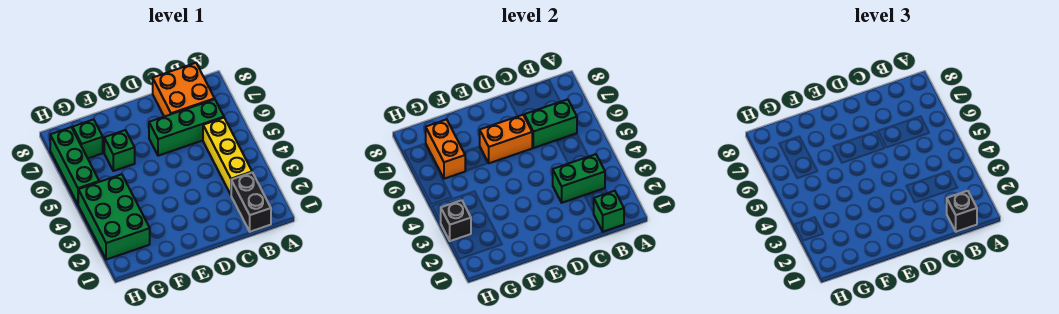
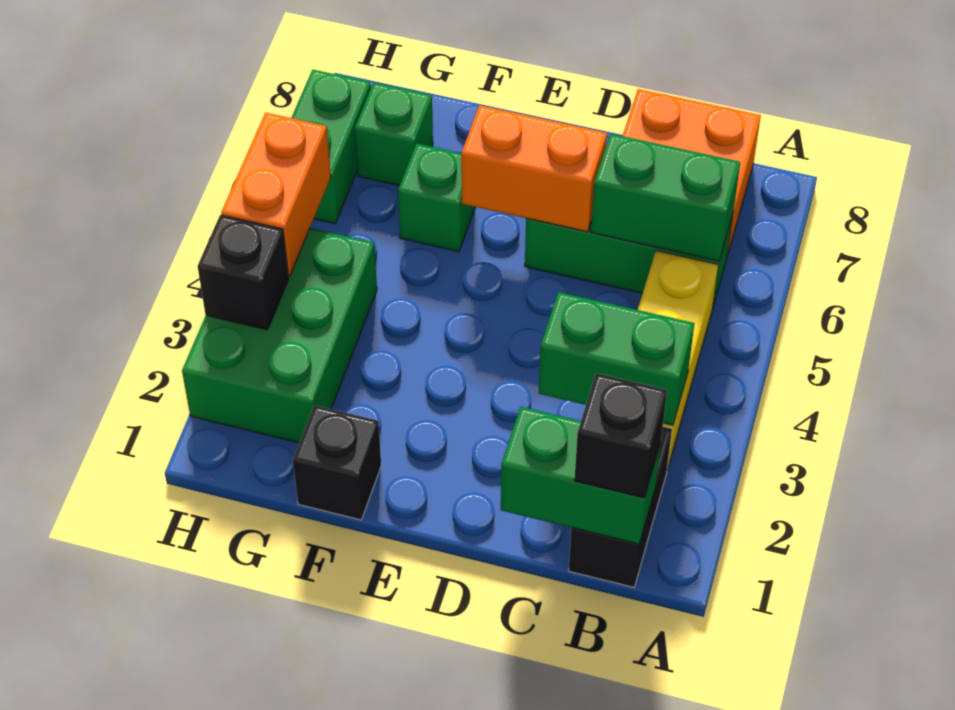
green brick B1 level 2 -> green brick B1:C1 level 2
none -> black brick F1 level 1
orange brick G6:G7 level 2 -> orange brick H4:H5 level 2
green brick H5:H7 level 1 -> green brick H6:H7 level 1

